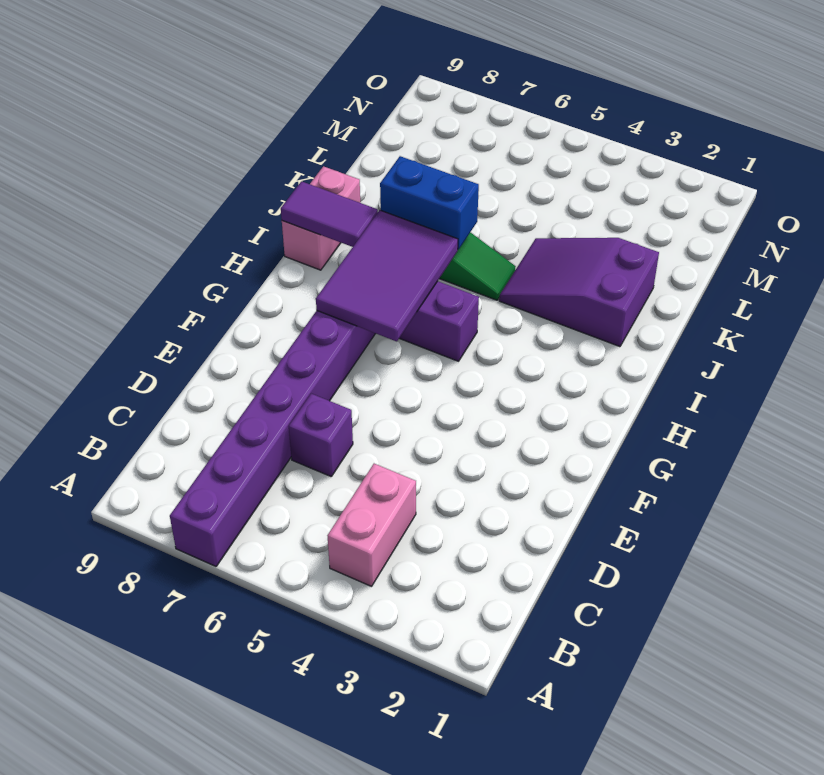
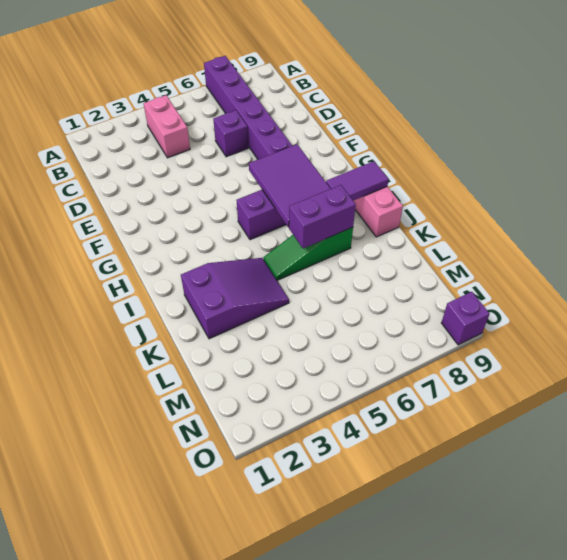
blue brick J6:J7 level 2 -> purple brick J6:J7 level 2
none -> purple brick O9 level 1

